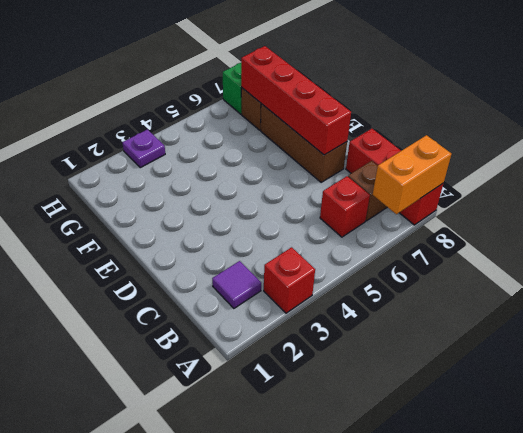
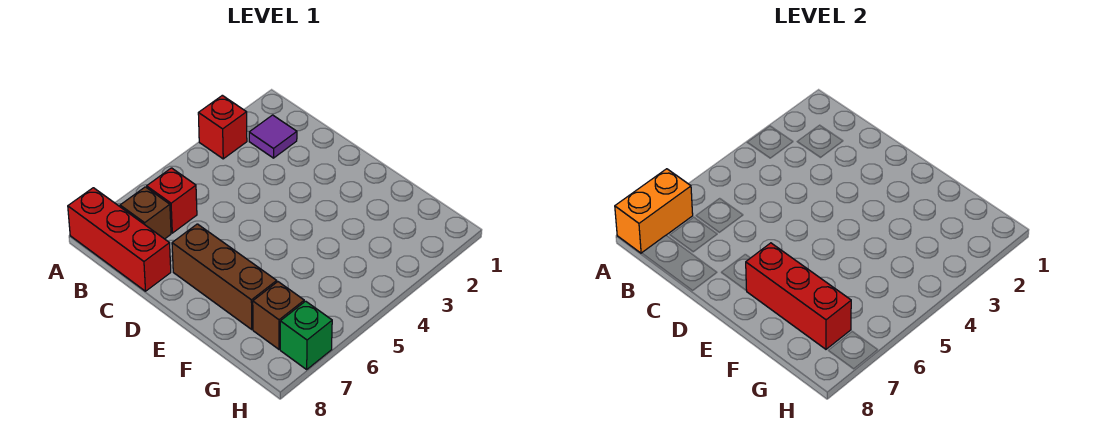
red brick D7:G7 level 2 -> red brick E7:G7 level 2
purple plate H3 level 1 -> none

